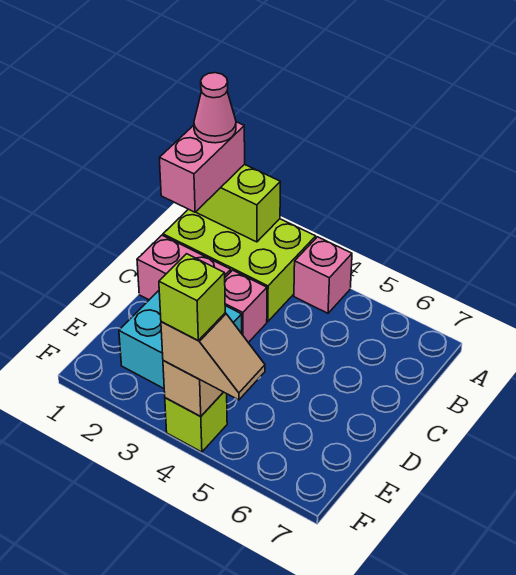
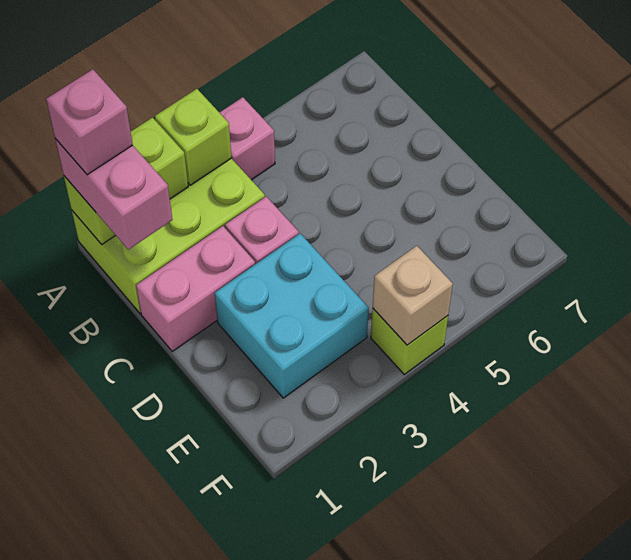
pink cone A1 level 4 -> pink brick A1 level 4
tan slope F4:F5 level 3 top 4 -> none
lime brick F4 level 4 -> lime brick A3 level 2

